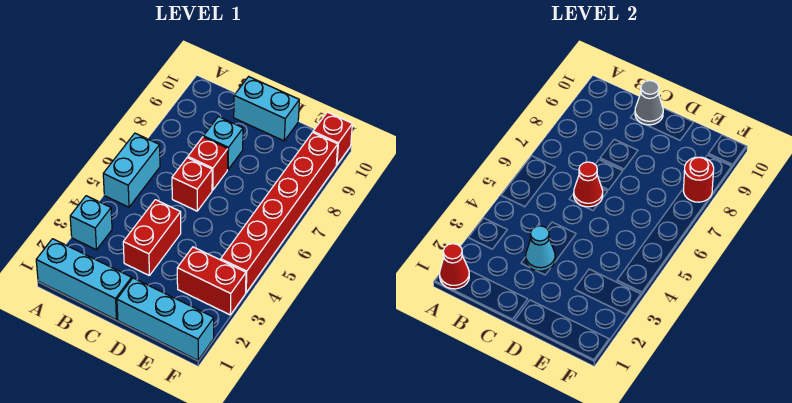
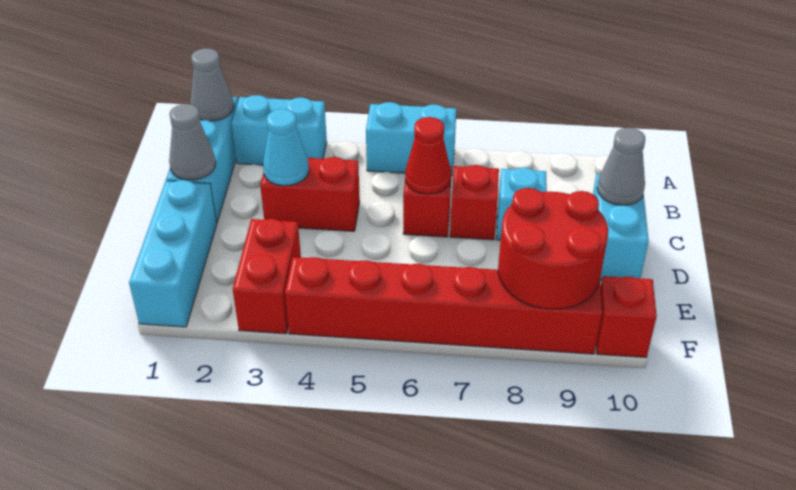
red cone A1 level 2 -> grey cone A1 level 2
cyan brick A3 level 1 -> cyan brick A2:A3 level 1
none -> grey cone C1 level 2
red round brick F8 level 2 -> red round brick E8:F9 level 2

